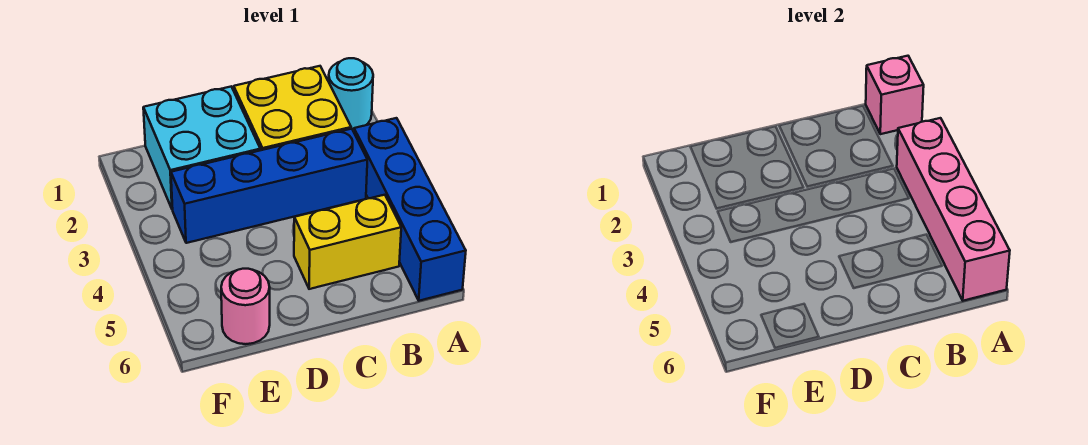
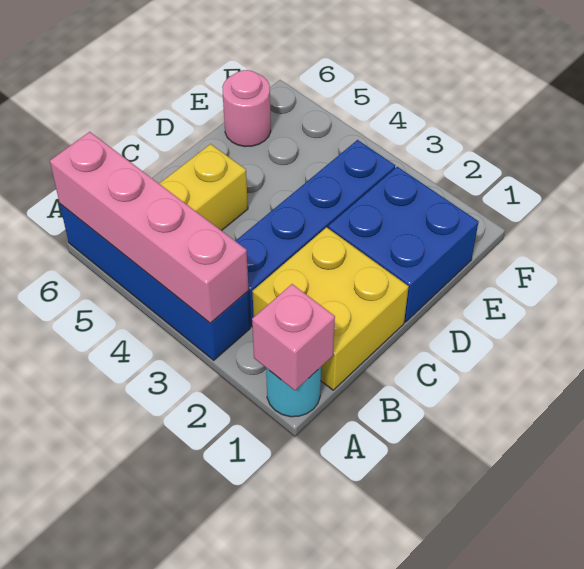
cyan brick D1:E2 level 1 -> blue brick D1:E2 level 1

